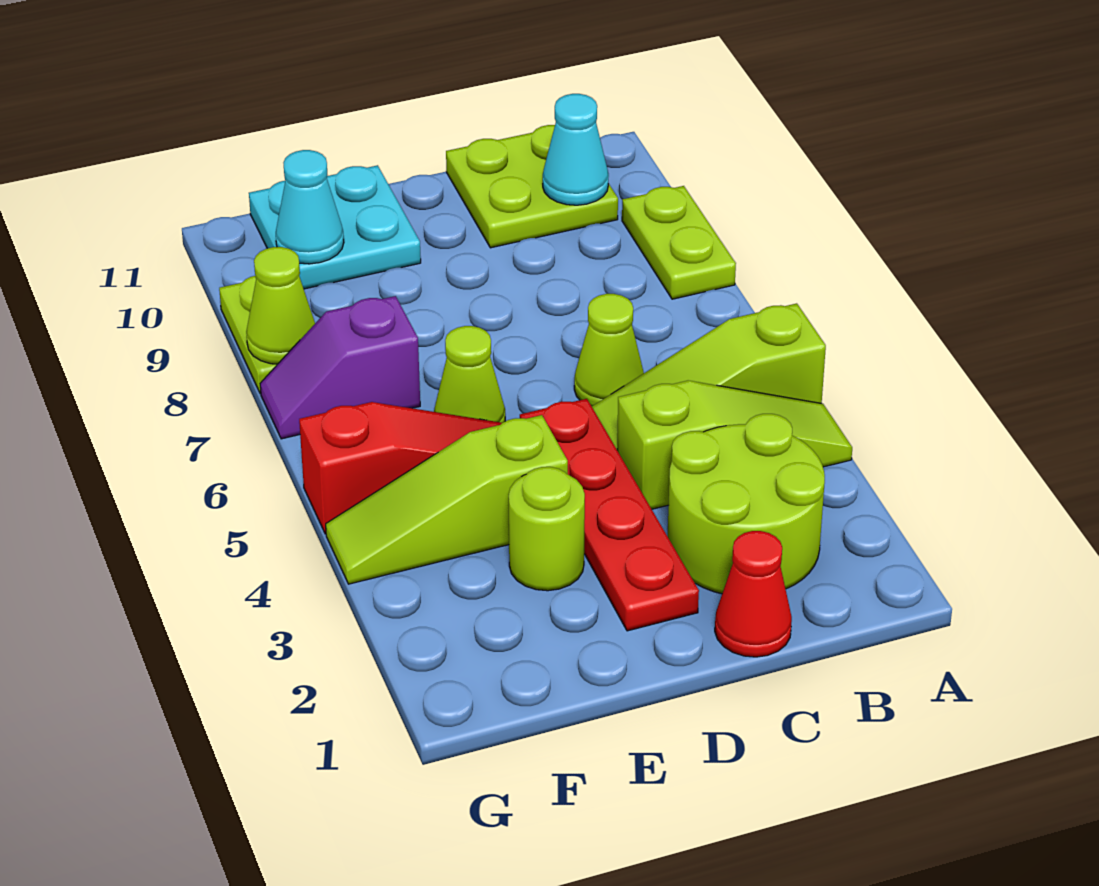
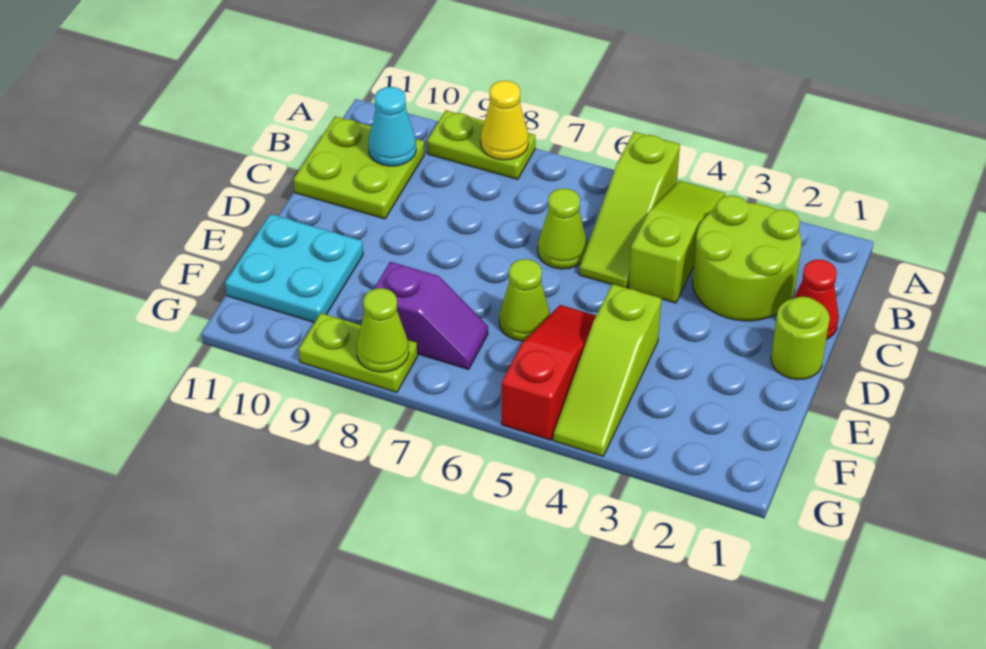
none -> yellow cone A8 level 2
red plate D2:D5 level 1 -> none
lime round brick E3 level 1 -> lime round brick D1 level 1
purple slope F7:G7 level 1 top F -> purple slope F7:F8 level 1 top 8
cyan cone F10 level 2 -> none

